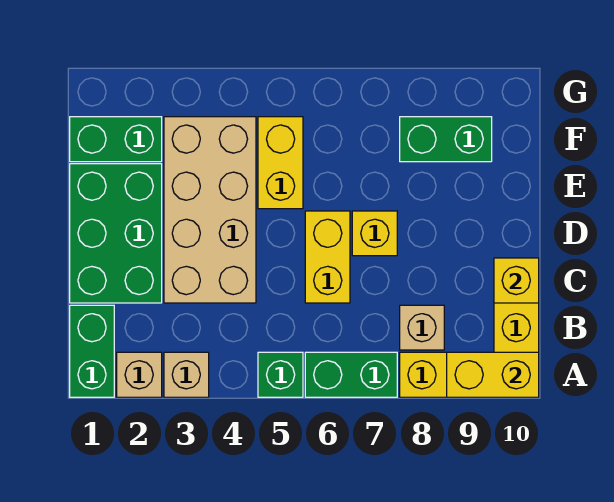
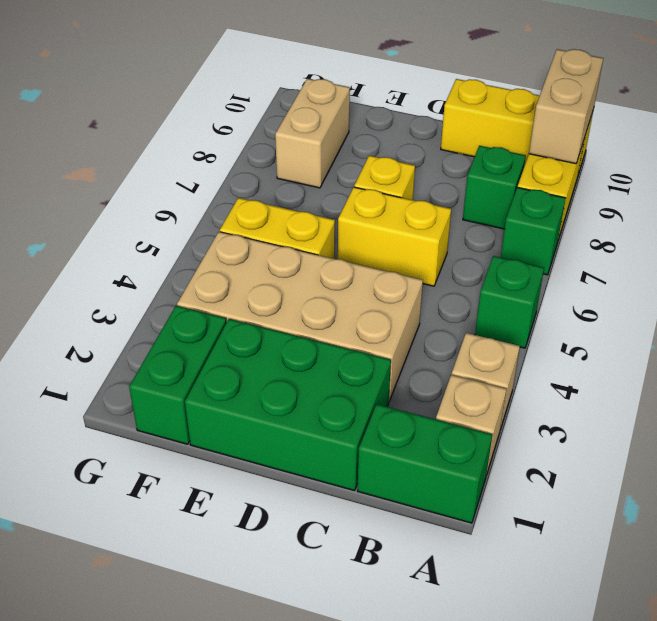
green brick A6:A7 level 1 -> green brick A7 level 1
yellow brick A9:A10 level 2 -> tan brick A9:A10 level 2
tan brick B8 level 1 -> green brick B8 level 1
yellow brick C10 level 2 -> none
green brick F8:F9 level 1 -> tan brick F8:F9 level 1

